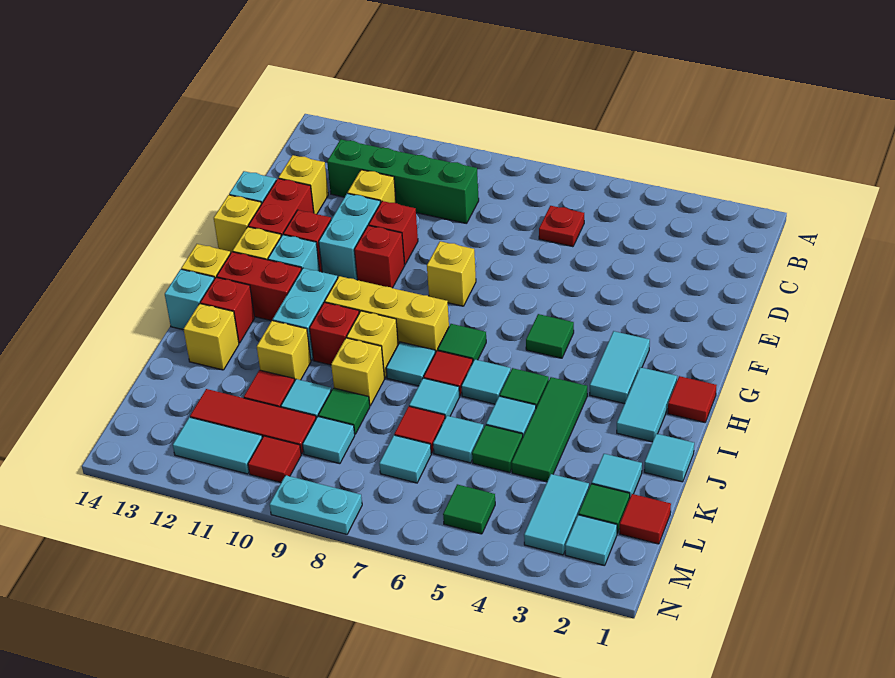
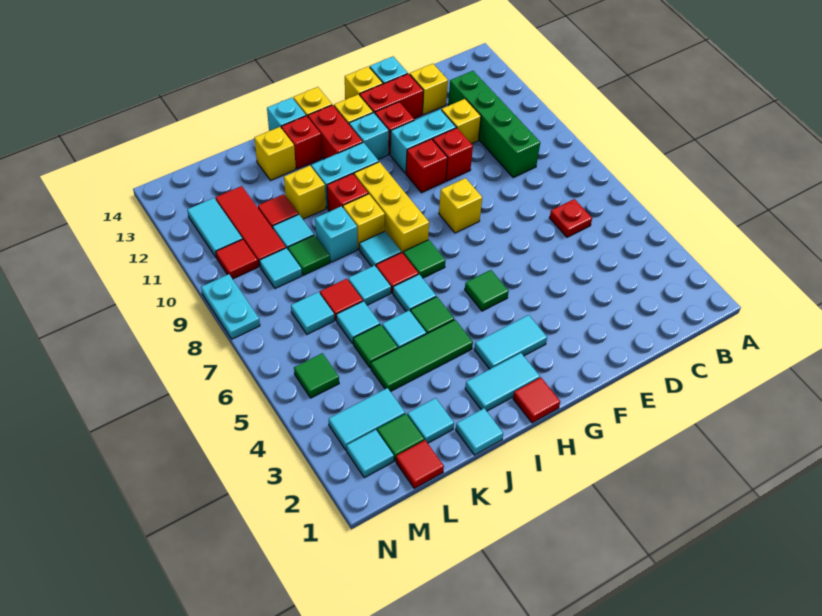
yellow brick J9 level 1 -> cyan brick J9 level 1

